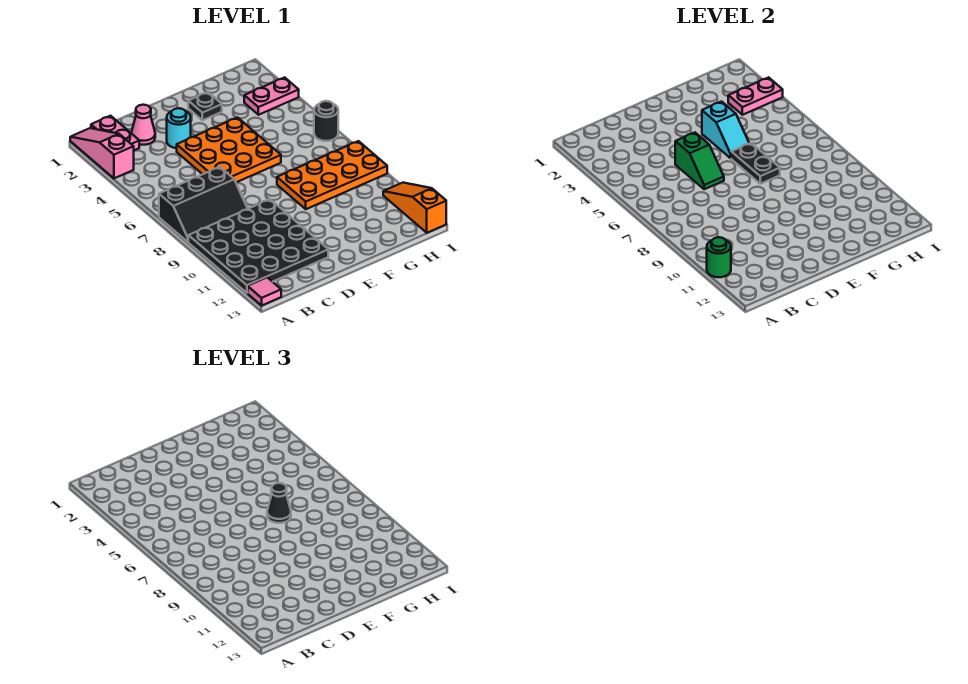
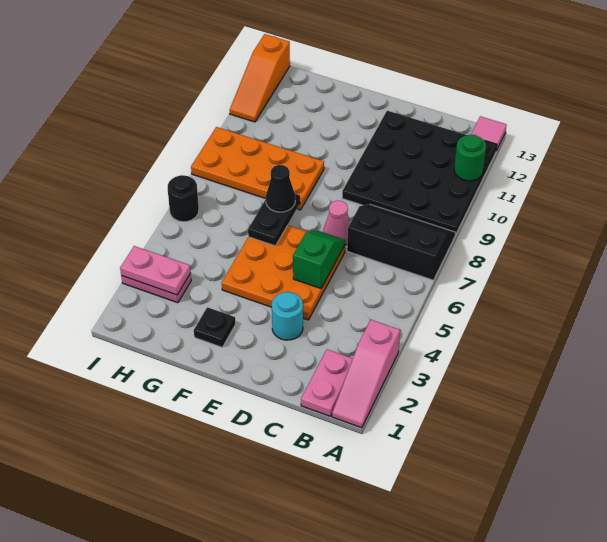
pink cone C2 level 1 -> pink cone D7 level 1
cyan slope F4:F5 level 2 top 4 -> none

